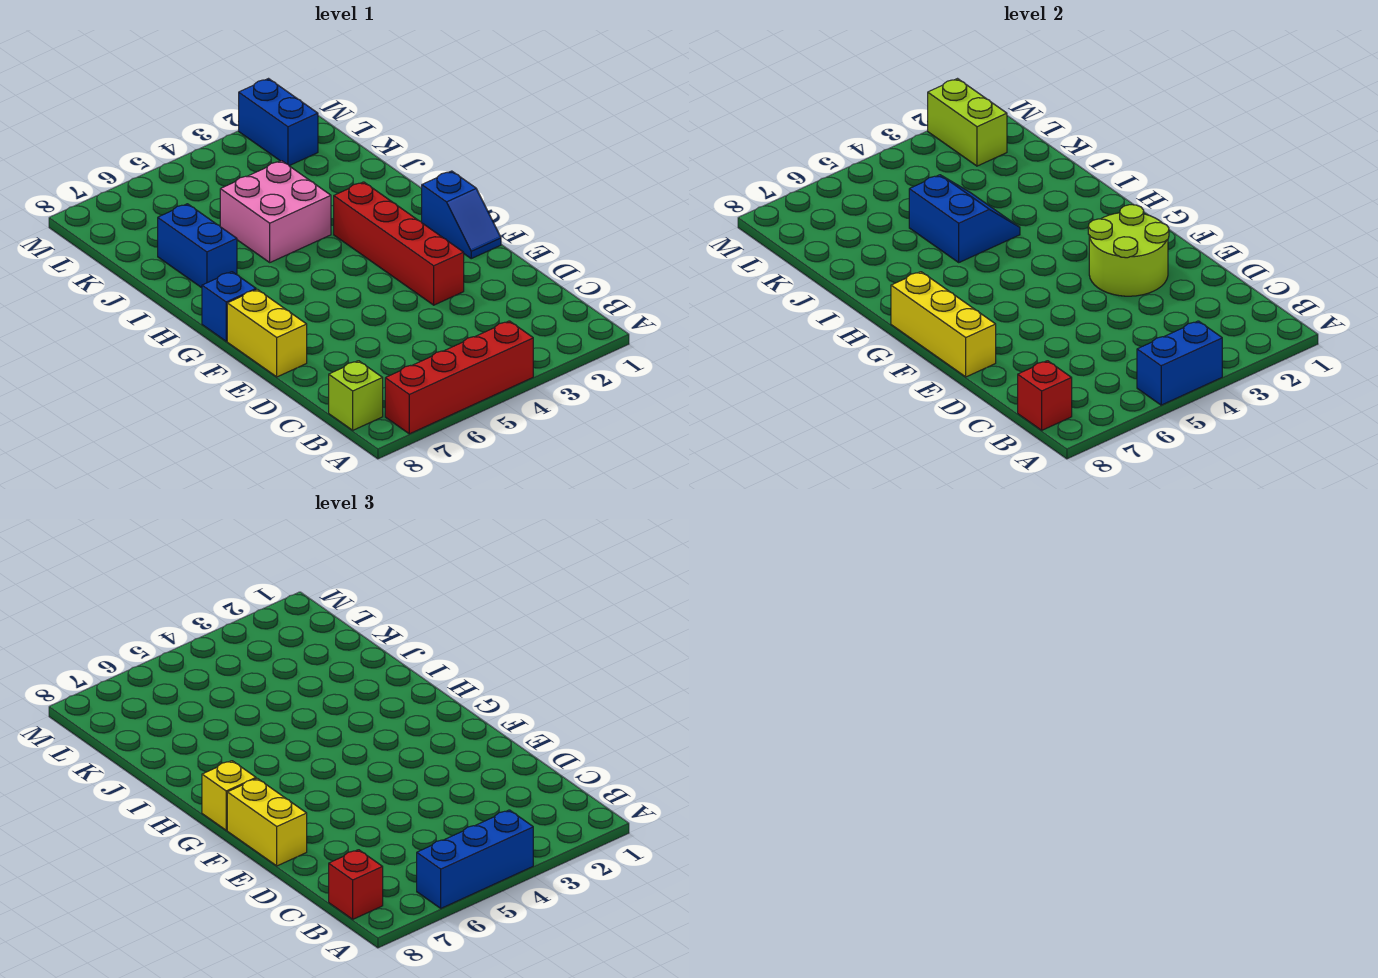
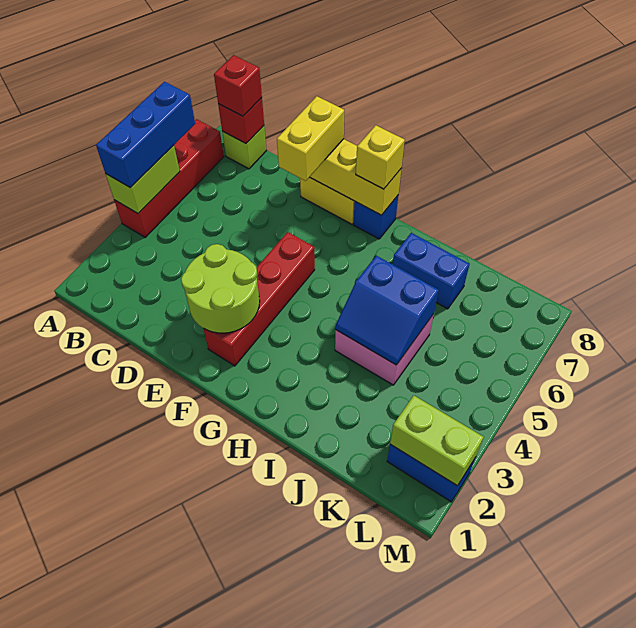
blue brick A4:A5 level 2 -> lime brick A4:A5 level 2
red brick E3:H3 level 1 -> red brick F2:F5 level 1
yellow brick E8:F8 level 3 -> yellow brick E7:E8 level 3
blue slope F1:G1 level 1 top G -> none

